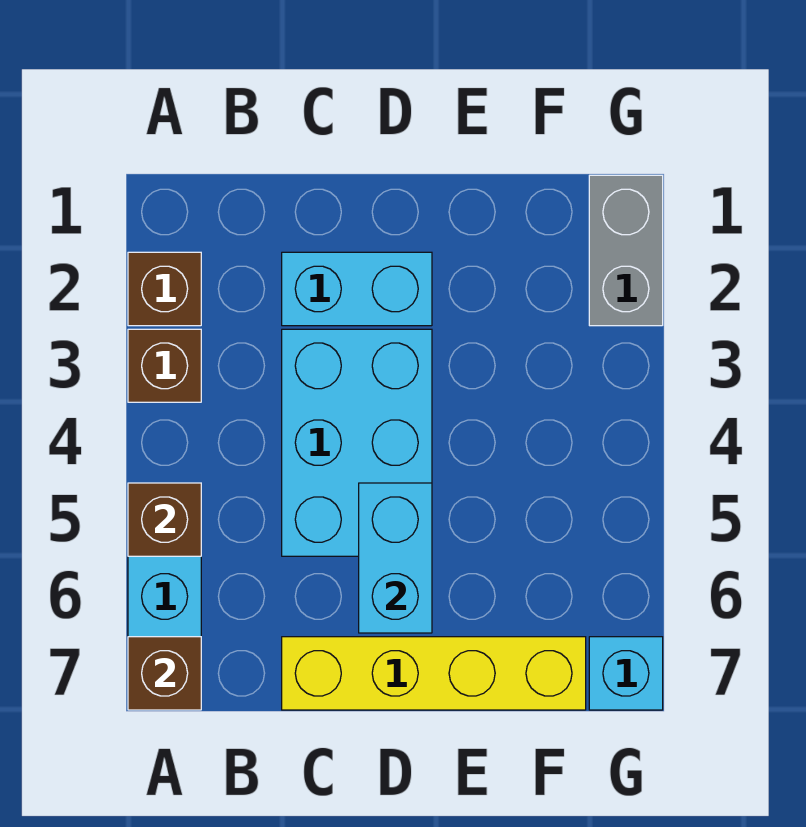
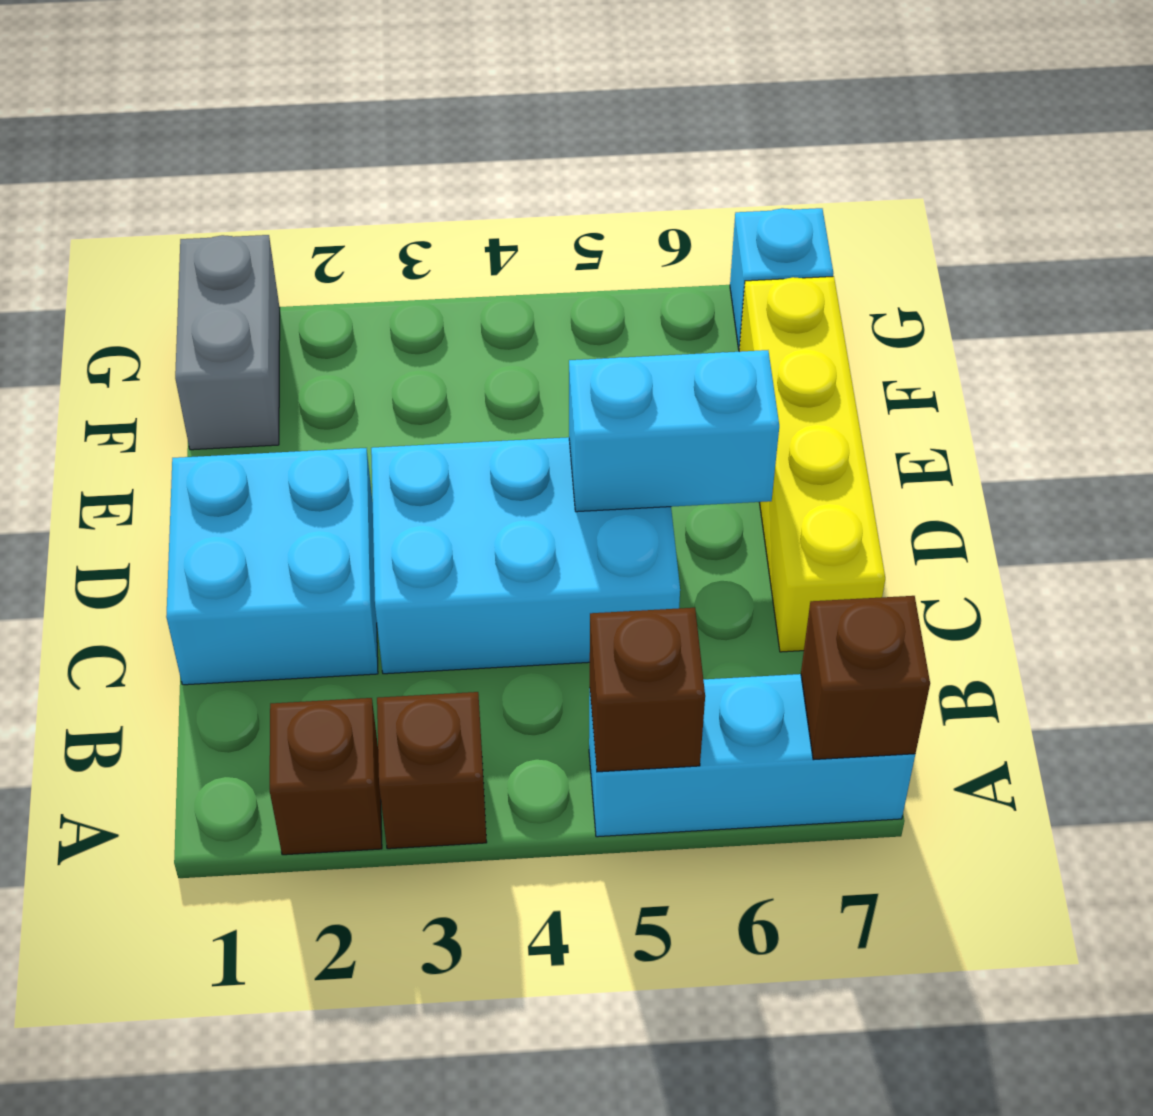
cyan brick C2:D2 level 1 -> cyan brick C1:D2 level 1
grey brick G1:G2 level 1 -> grey brick F1:G1 level 1

